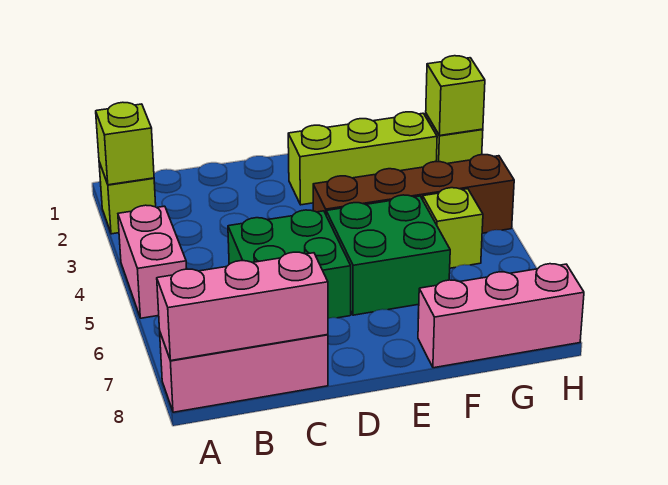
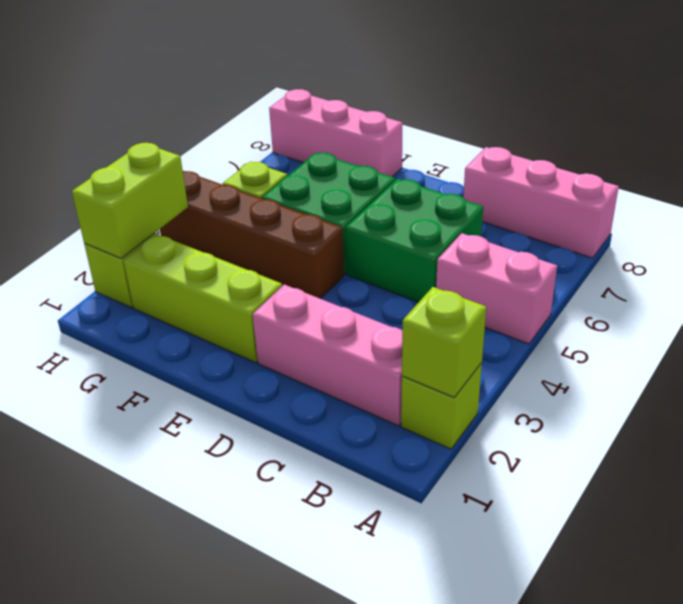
pink brick A4:A5 level 1 -> pink brick A5:B5 level 1
pink brick A8:C8 level 2 -> pink brick B2:D2 level 1
lime brick H2 level 2 -> lime brick H2:H3 level 2

